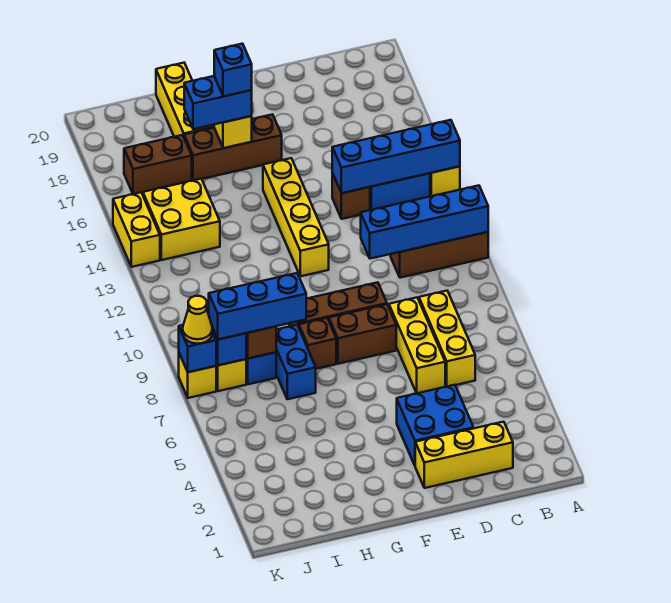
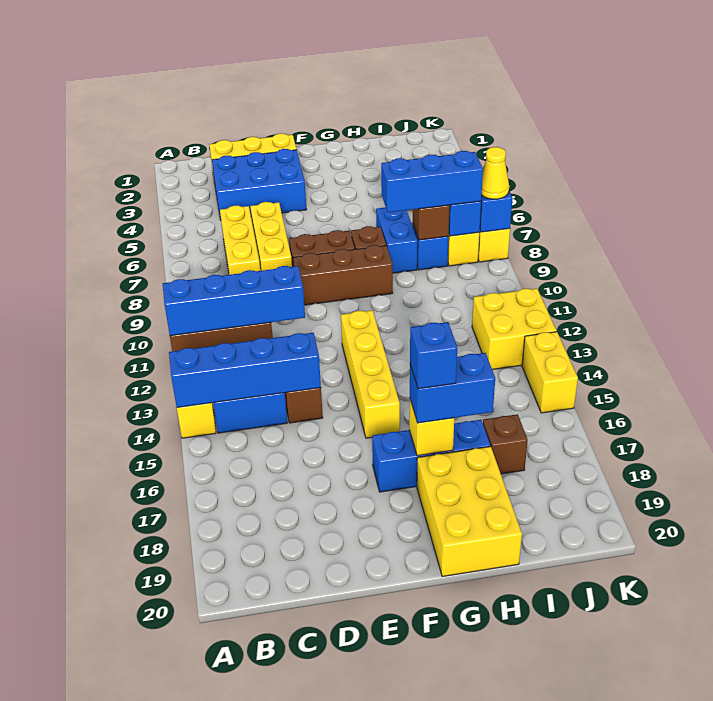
blue brick D3:E4 level 1 -> blue brick C3:E4 level 1
brown brick F17:H17 level 1 -> blue brick F17:H17 level 1
yellow brick H18:H20 level 1 -> yellow brick G18:H20 level 1
yellow brick I14:J15 level 1 -> yellow brick J12:K13 level 1
brown brick I17:J17 level 1 -> brown brick I17 level 1

